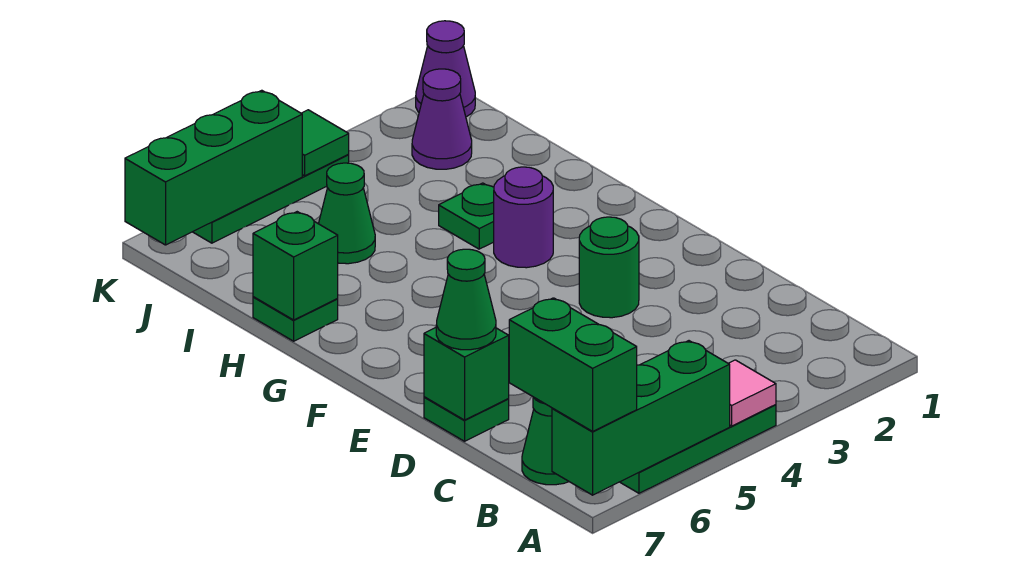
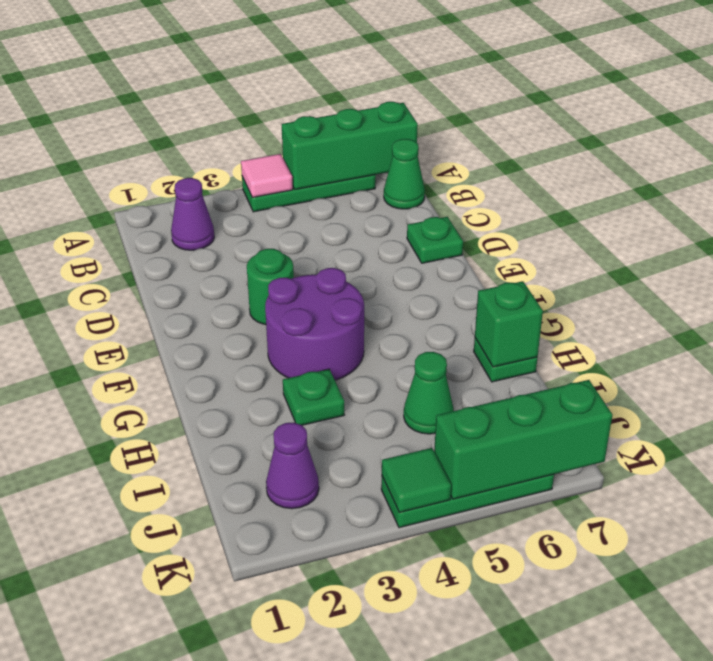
green brick A7:B7 level 3 -> none
green brick D7 level 2 -> none
green cone D7 level 3 -> none
purple round brick G3 level 1 -> purple round brick F3:G4 level 1
purple cone K1 level 1 -> purple cone B2 level 1

